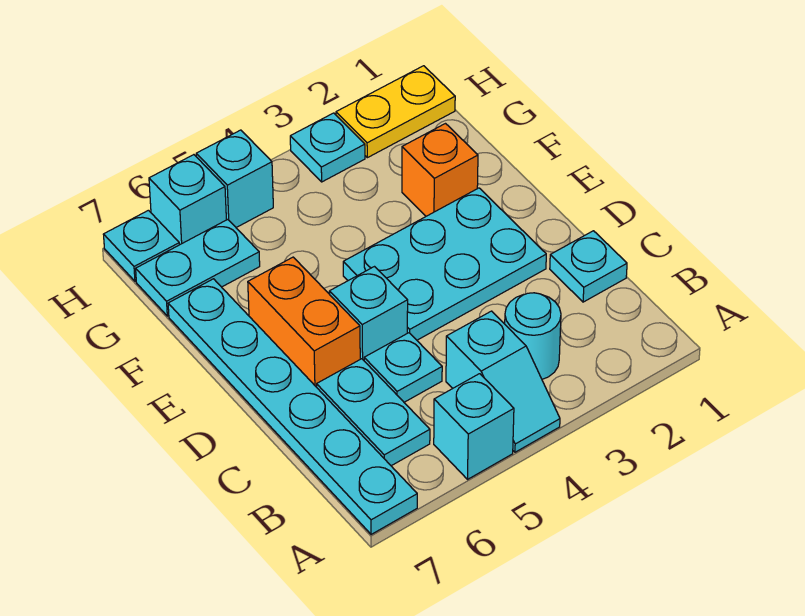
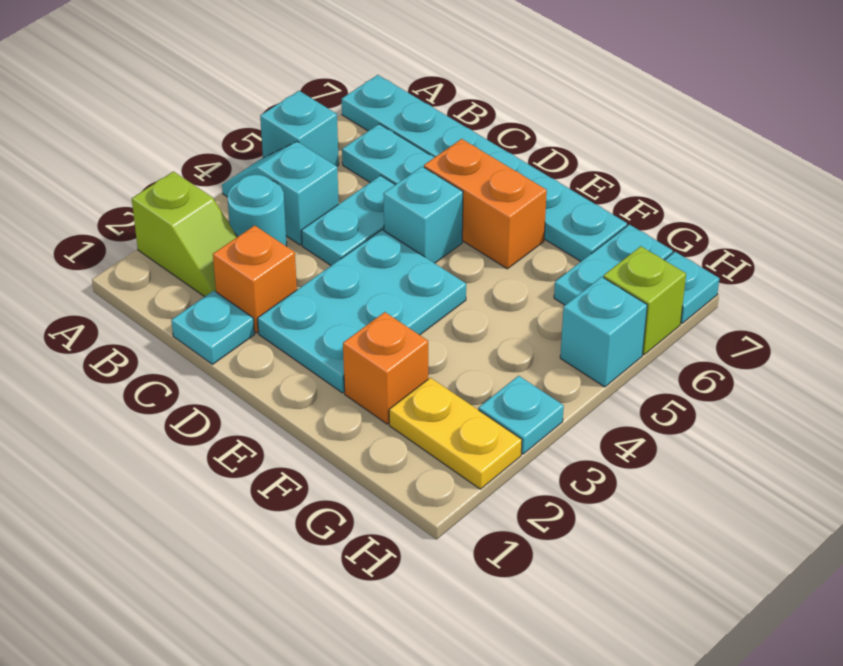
none -> lime slope A2:B2 level 1 top A
none -> orange brick C2 level 1
cyan plate C5 level 1 -> cyan plate C4:C5 level 1
yellow plate H1:H2 level 1 -> yellow plate G2:H2 level 1
cyan brick H6 level 1 -> lime brick H6 level 1

